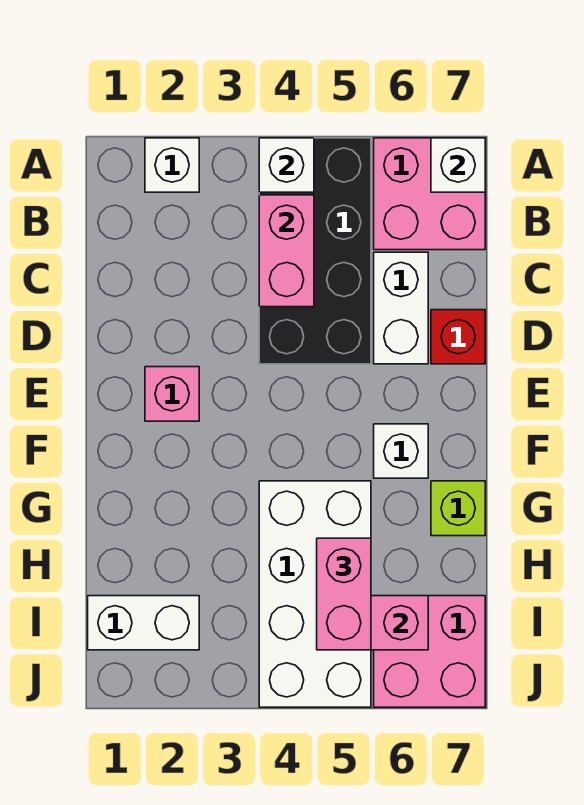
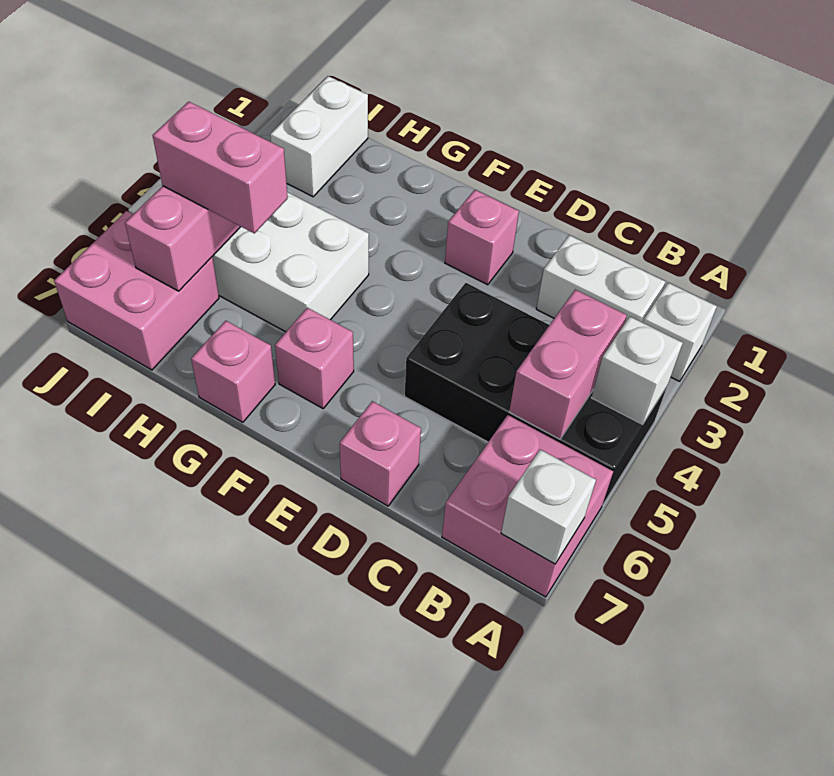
pink brick B4:C4 level 2 -> pink brick B4:B5 level 2
white brick C6:D6 level 1 -> white brick B2:C2 level 1
red brick D7 level 1 -> pink brick D7 level 1
white brick F6 level 1 -> pink brick F6 level 1
lime brick G7 level 1 -> pink brick G7 level 1

